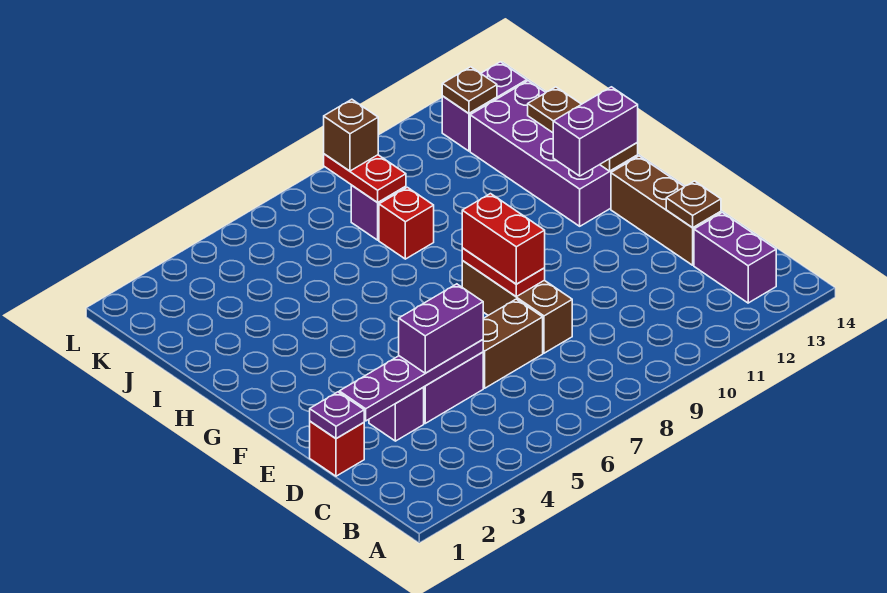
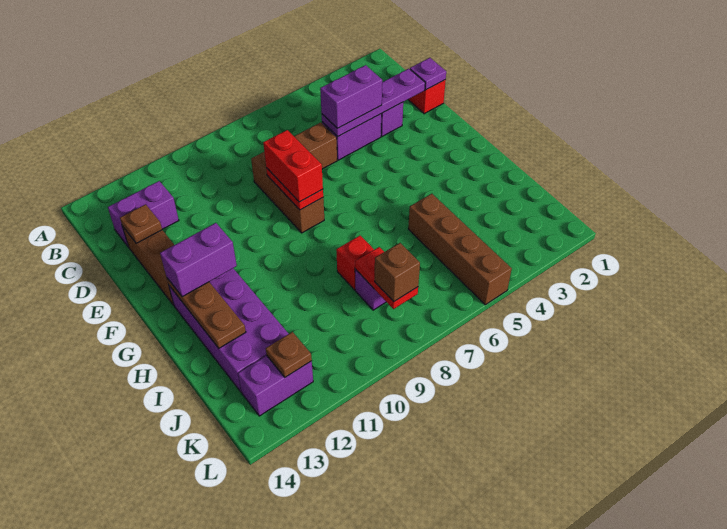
purple brick B13:C13 level 1 -> purple brick C12:C13 level 1
none -> brown brick I5:L5 level 1

